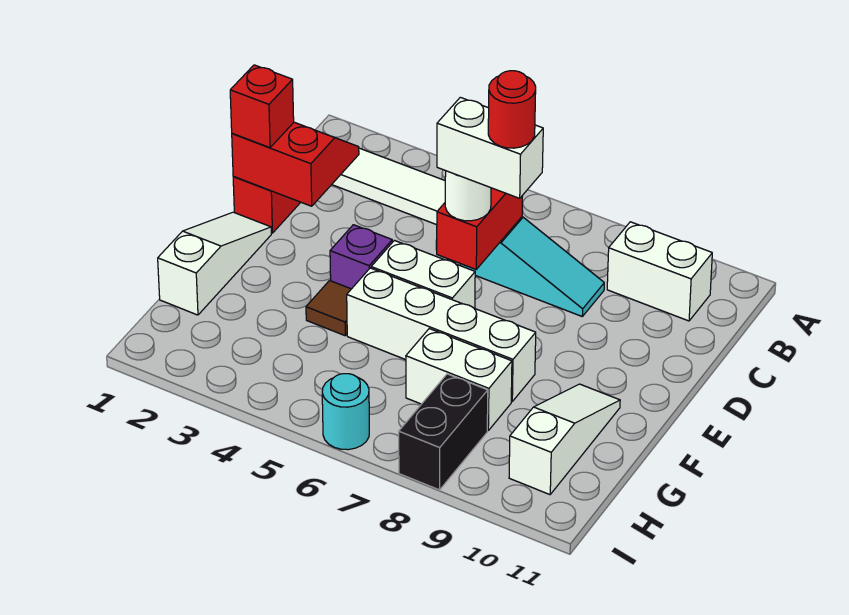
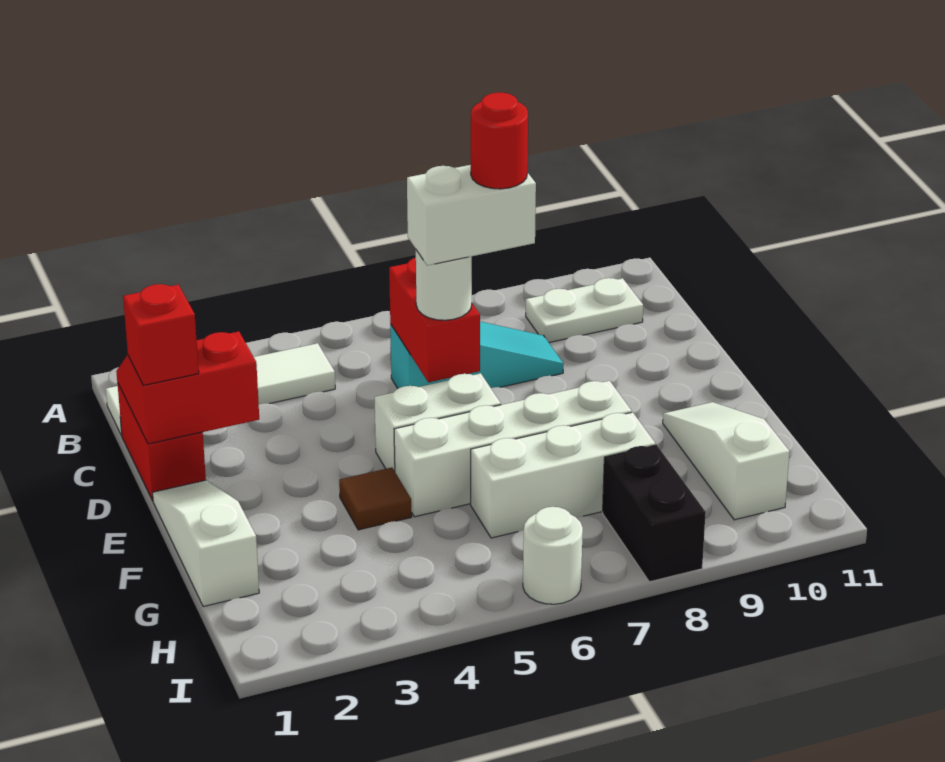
white brick B9:B10 level 1 -> white plate B9:B10 level 1
purple brick E4 level 1 -> none
white brick G7:G8 level 1 -> white brick G6:G8 level 1
cyan round brick I6 level 1 -> white round brick I6 level 1

